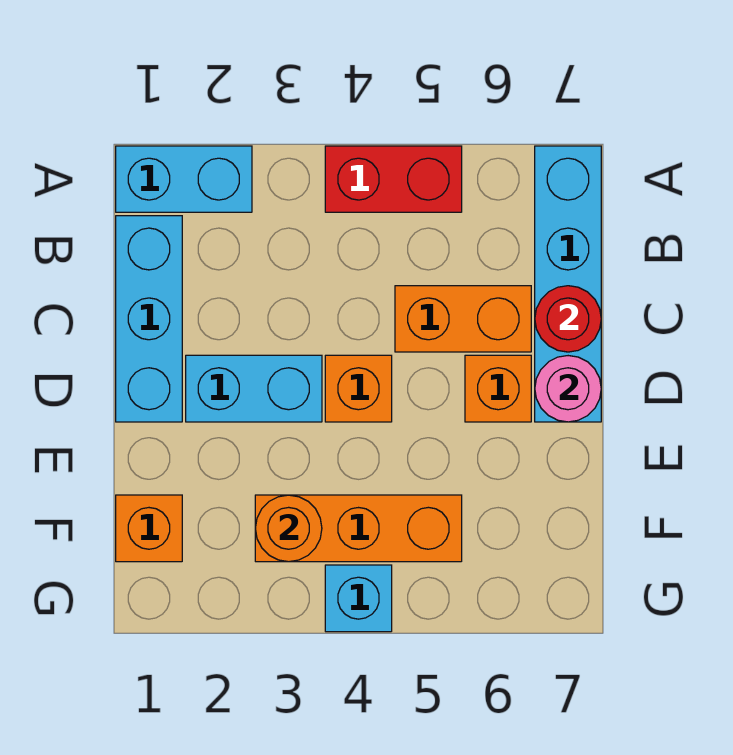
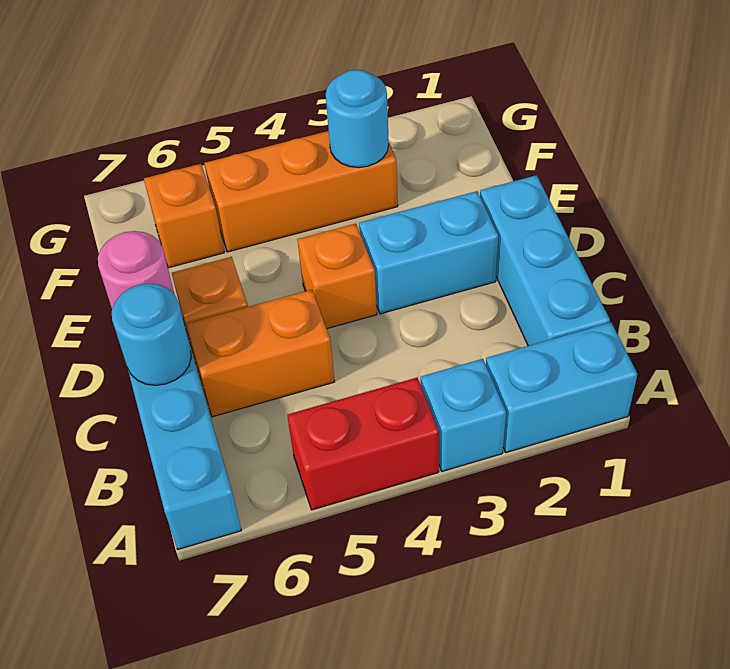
red round brick C7 level 2 -> cyan round brick C7 level 2
orange brick F1 level 1 -> orange brick F6 level 1
orange round brick F3 level 2 -> cyan round brick F3 level 2
cyan brick G4 level 1 -> cyan brick A3 level 1

